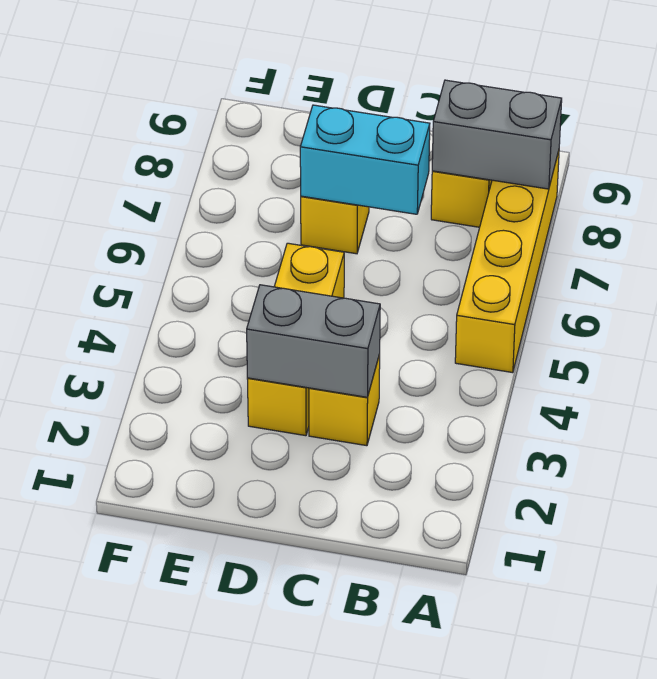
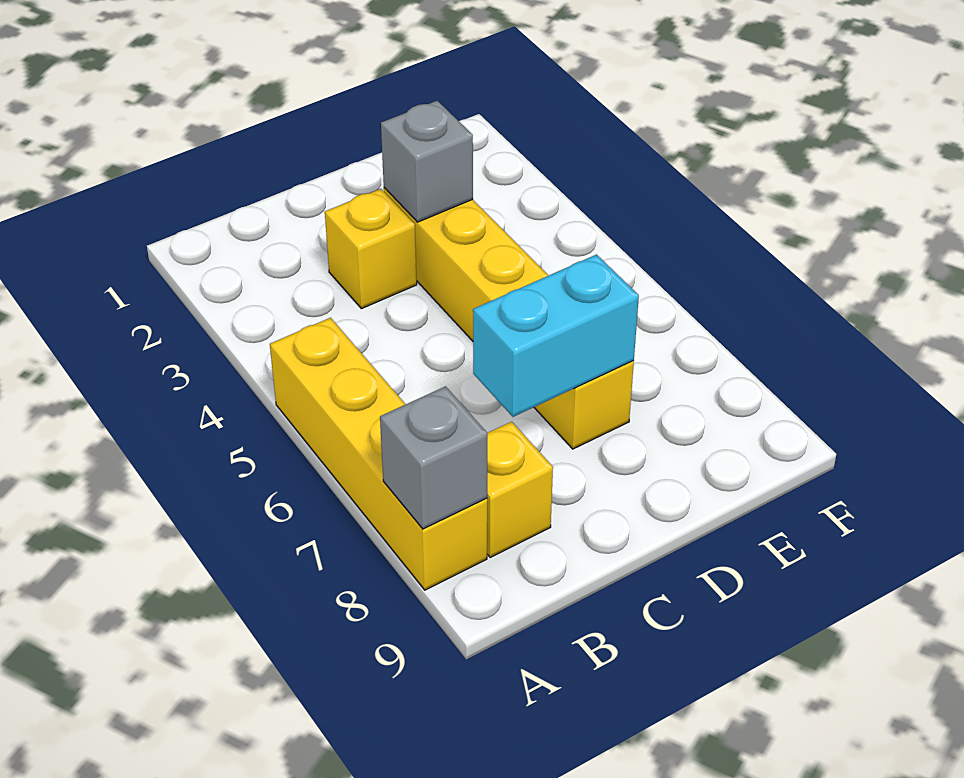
grey brick A8:B8 level 2 -> grey brick A8 level 2
grey brick C3:D3 level 2 -> grey brick D3 level 2

